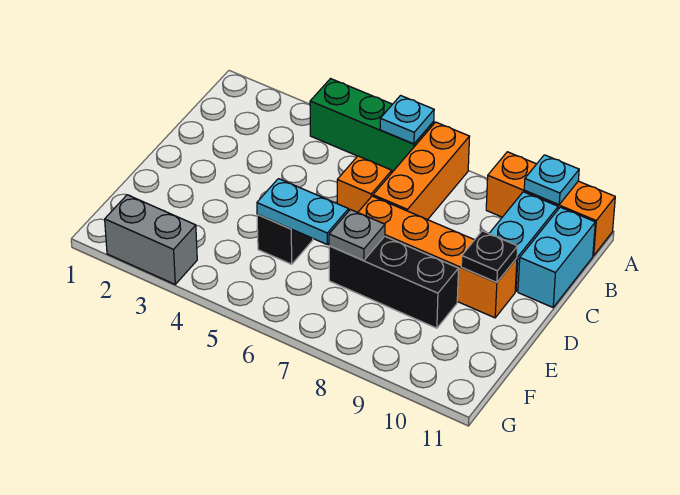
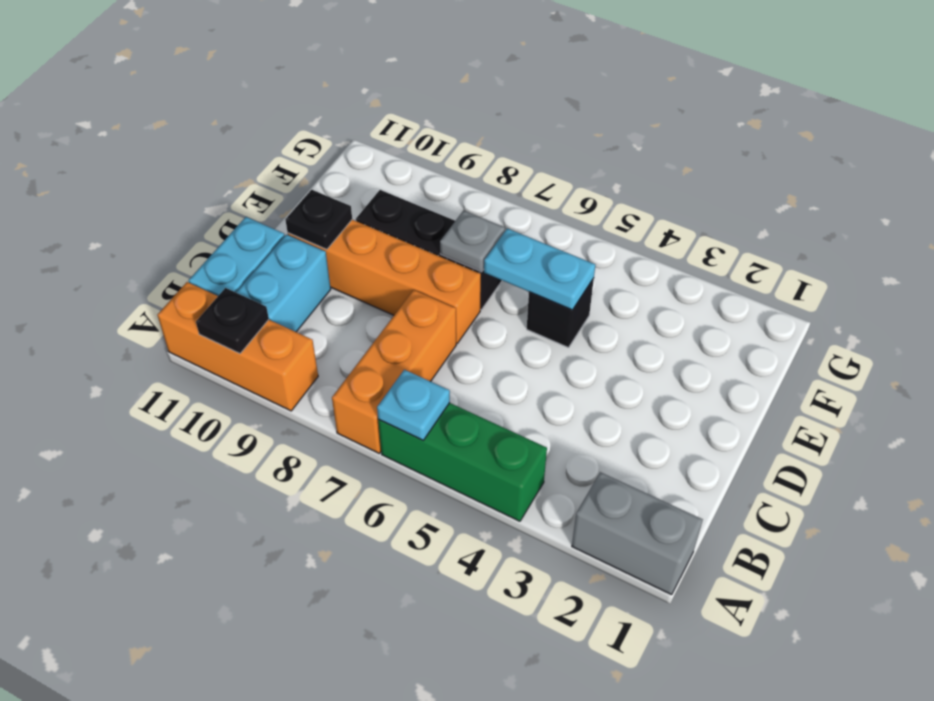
cyan plate A10 level 2 -> black plate A10 level 2
orange brick C6 level 1 -> none
grey brick G2:G3 level 1 -> grey brick A1:A2 level 1

